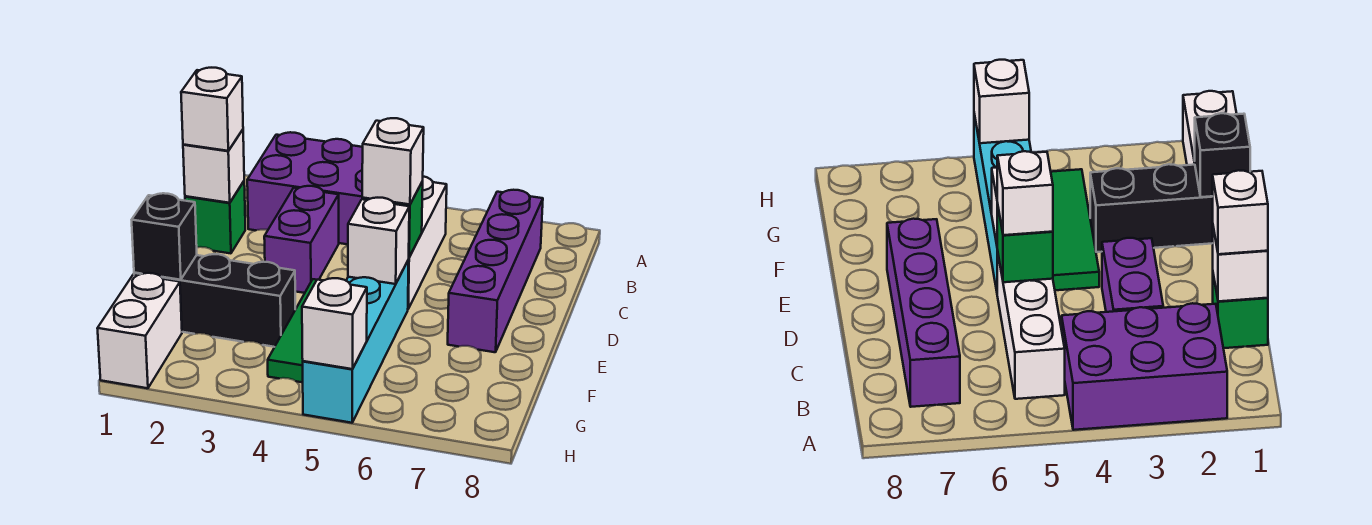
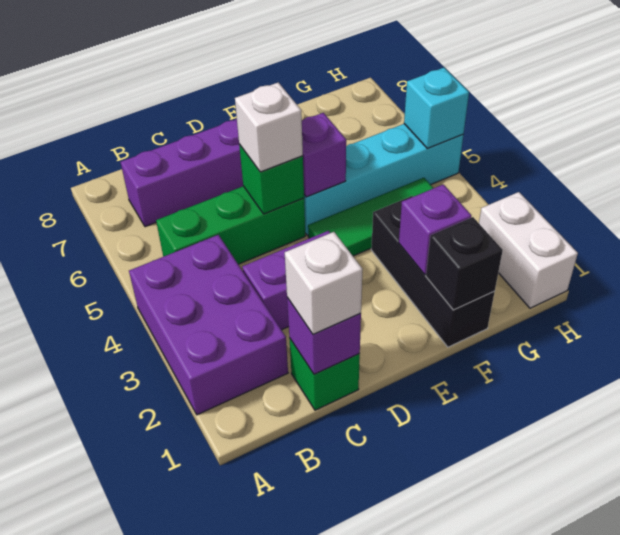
white brick B5:D5 level 1 -> green brick B5:D5 level 1
white brick C1 level 2 -> purple brick C1 level 2
white brick E5 level 2 -> purple brick E5 level 2
none -> purple brick F2 level 2
white brick G1:H1 level 1 -> white brick H1:H2 level 1
white brick H5 level 2 -> cyan brick H5 level 2

